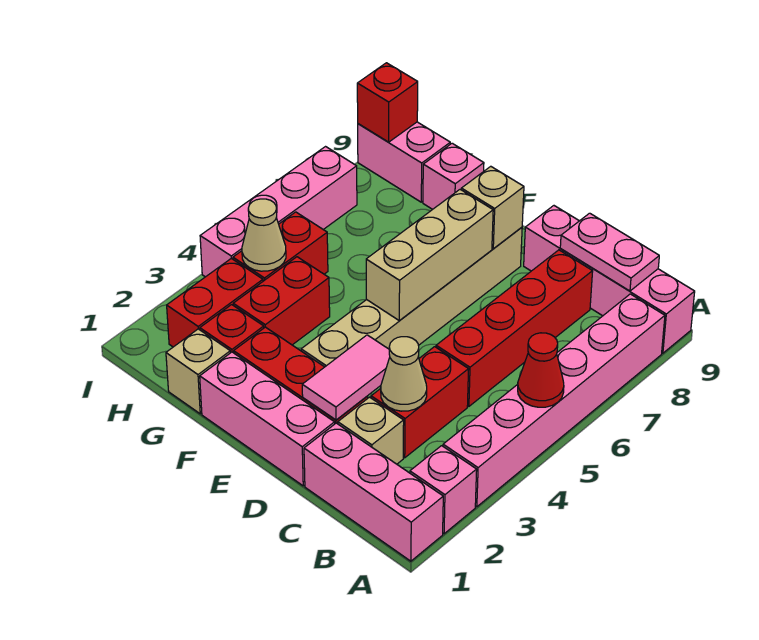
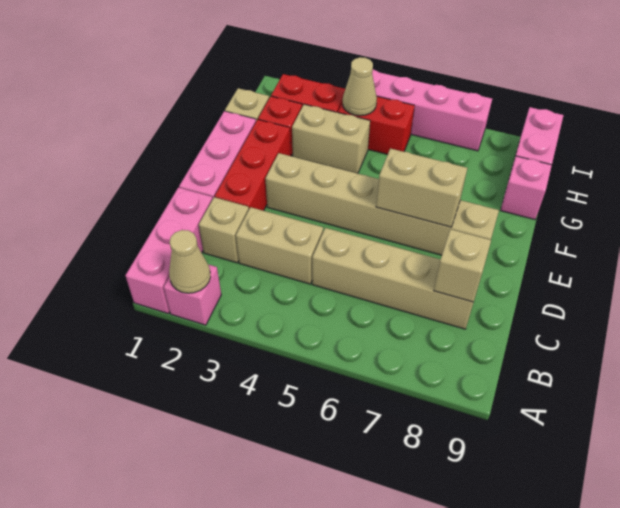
pink brick A3:A8 level 1 -> none
red cone A5 level 2 -> none
pink brick A9:D9 level 1 -> none
pink plate B9:C9 level 2 -> none
red brick C3:C4 level 1 -> tan brick C3:C4 level 1
tan cone C3 level 2 -> tan cone A2 level 2
red brick C5:C8 level 1 -> tan brick C5:C8 level 1
pink tile D2:D3 level 2 -> none
tan brick E5:E7 level 2 -> tan brick E6:E7 level 2
tan brick E8 level 2 -> tan brick C8 level 2
red brick G3:G4 level 1 -> tan brick G3:G4 level 1
red brick I9 level 2 -> none

